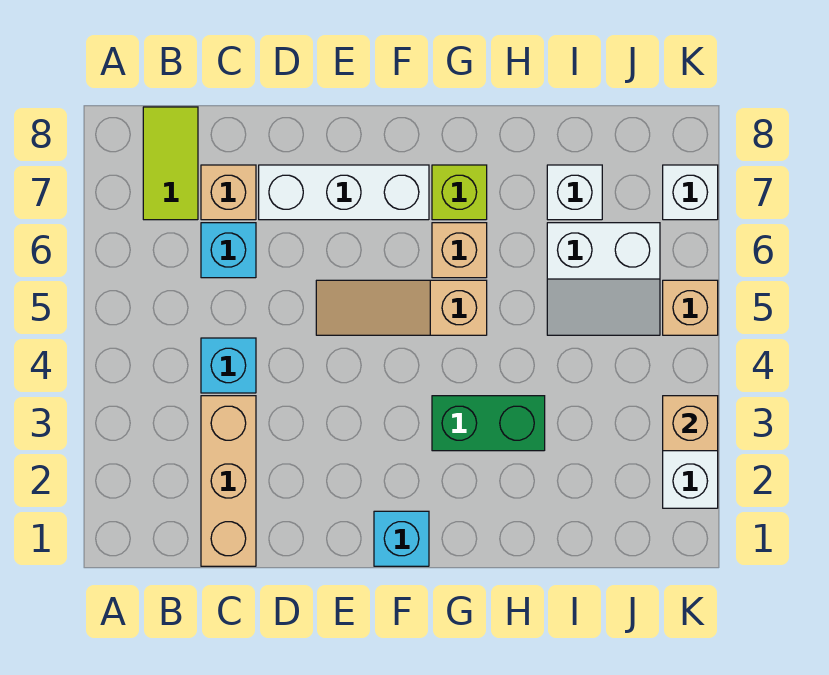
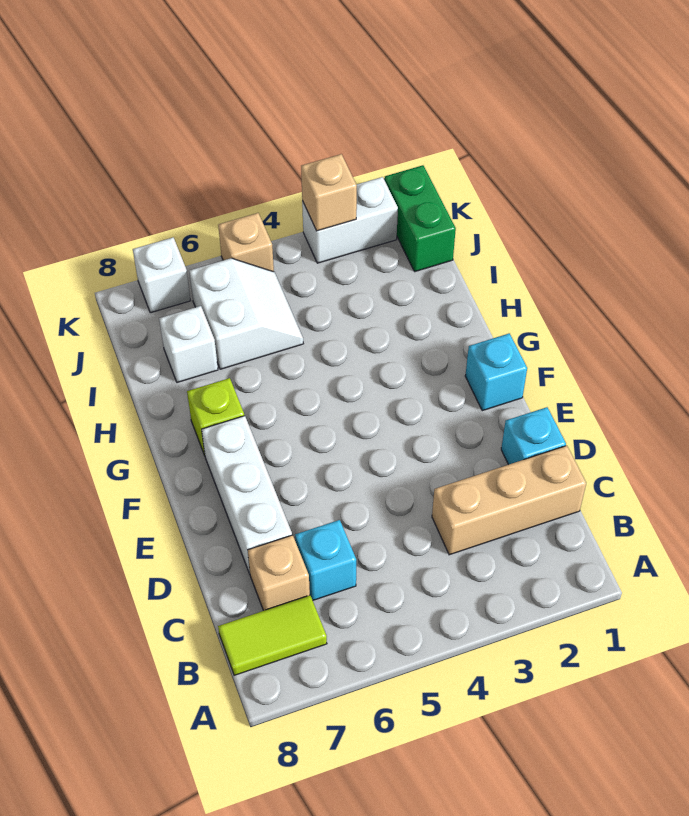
cyan brick C4 level 1 -> cyan brick D1 level 1
tan slope E5:G5 level 1 top G -> none
green brick G3:H3 level 1 -> green brick J1:K1 level 1
tan brick G6 level 1 -> none

